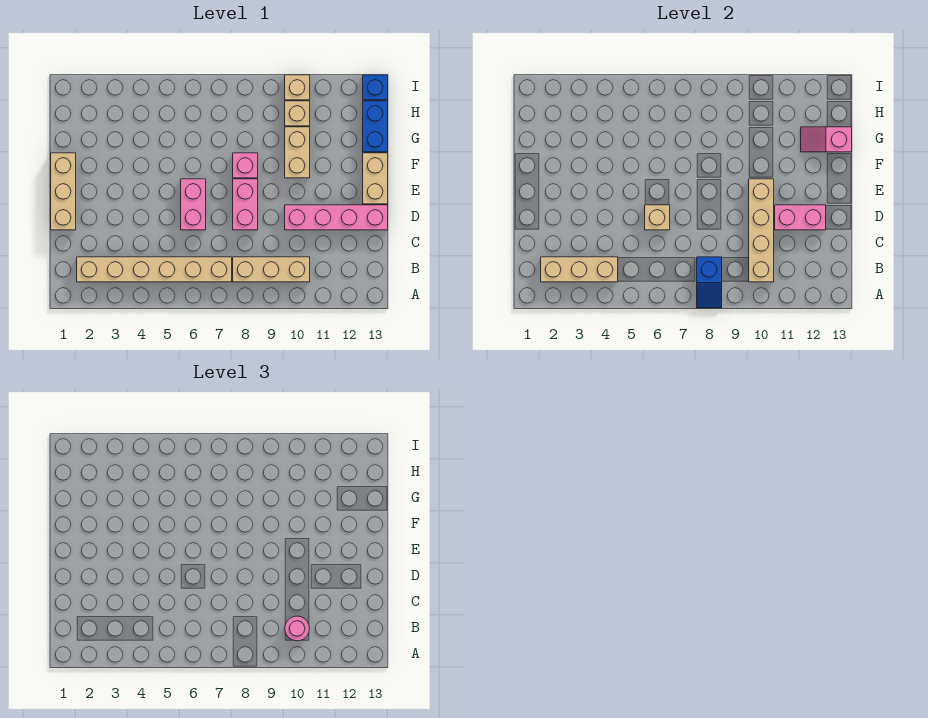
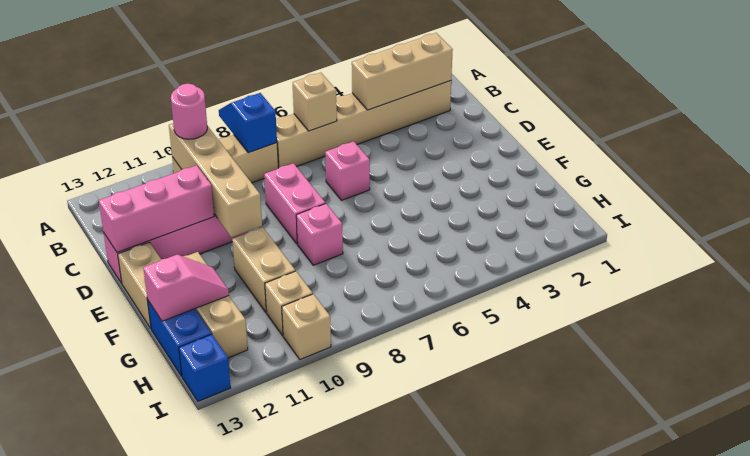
tan brick D1:F1 level 1 -> tan brick F12:H12 level 1
pink brick D6:E6 level 1 -> pink brick D6 level 1
tan brick D6 level 2 -> tan brick B6 level 2
pink brick D11:D12 level 2 -> pink brick D11:D13 level 2

